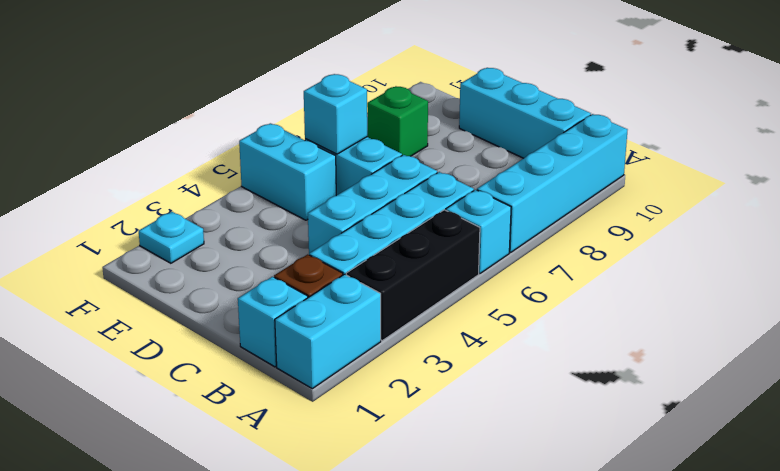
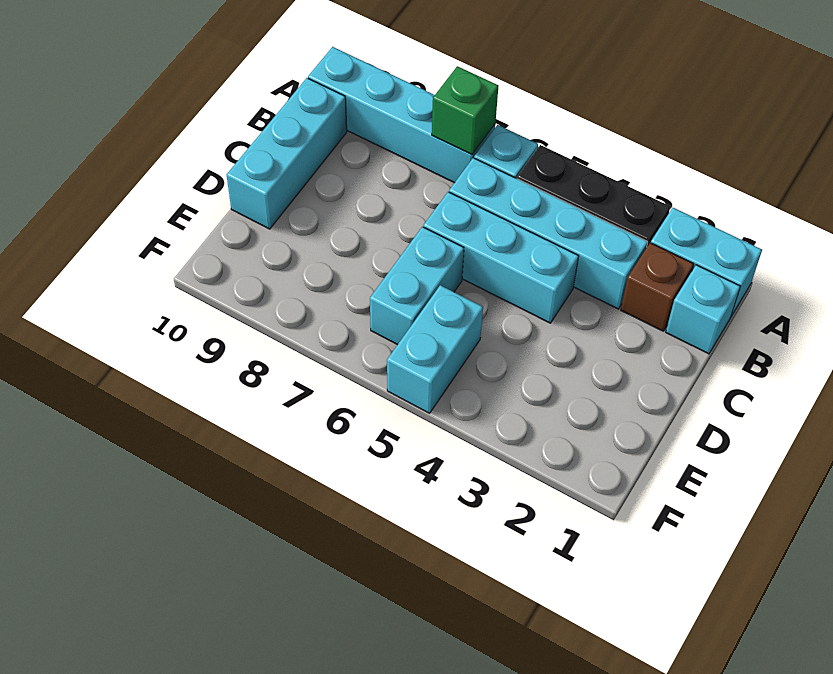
cyan brick E6 level 2 -> none
green brick E8 level 1 -> green brick A7 level 2
cyan plate F2 level 1 -> none

